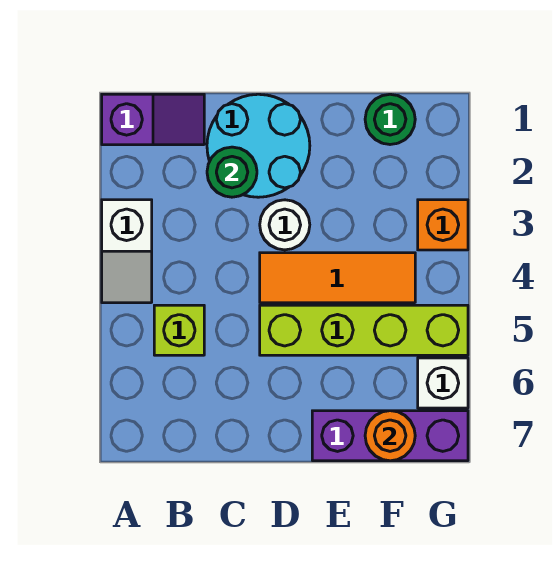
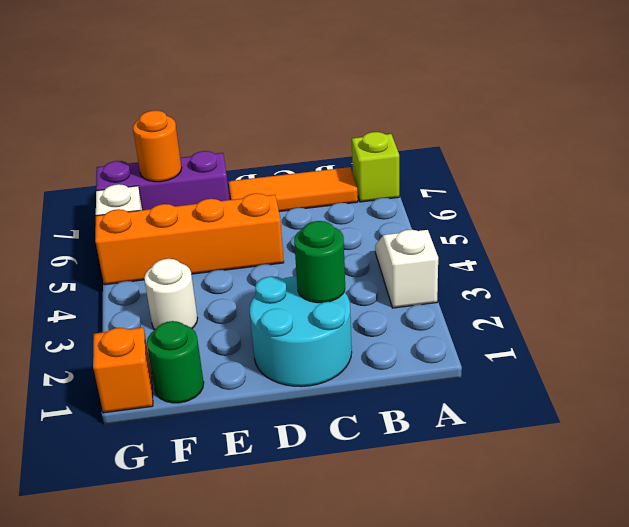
purple slope A1:B1 level 1 top A -> none
lime brick B5 level 1 -> lime brick A7 level 1
white round brick D3 level 1 -> white round brick F3 level 1
orange tile D4:F4 level 1 -> orange tile B7:D7 level 1
lime brick D5:G5 level 1 -> orange brick D5:G5 level 1
orange brick G3 level 1 -> orange brick G1 level 1

